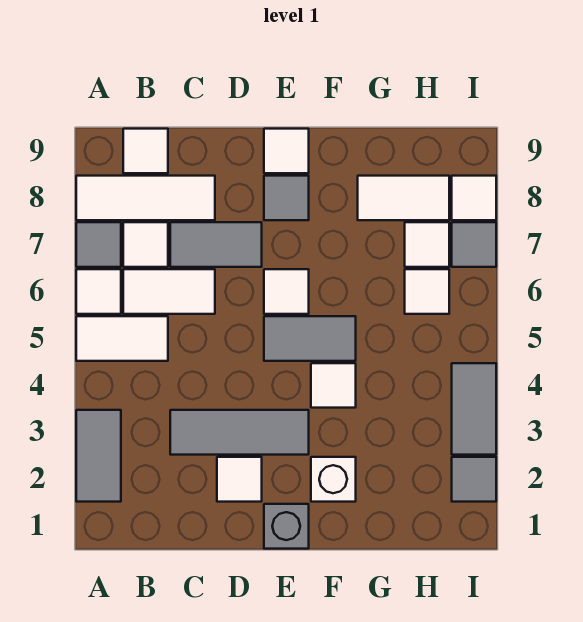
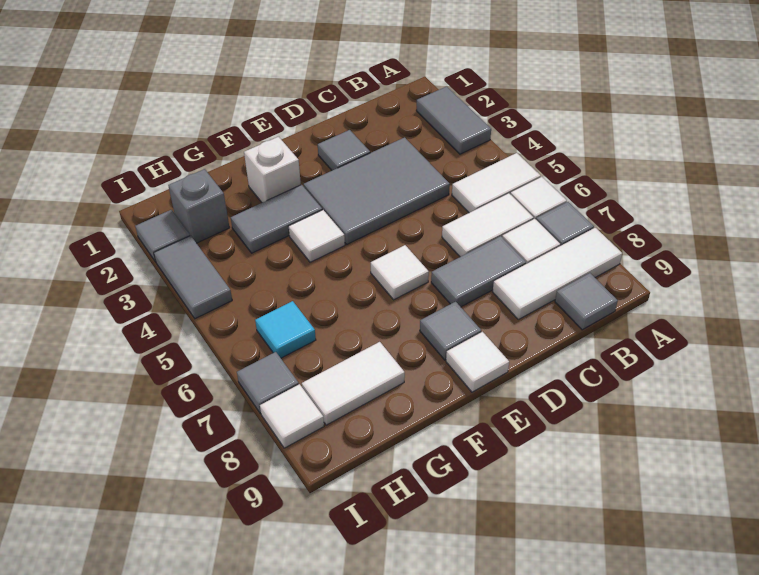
white tile B9 level 1 -> grey tile B9 level 1
grey tile C3:E3 level 1 -> grey tile C3:E4 level 1
white tile D2 level 1 -> grey tile D2 level 1
grey brick E1 level 1 -> grey brick H2 level 1
grey tile E5:F5 level 1 -> grey tile F3:G3 level 1
white tile H6 level 1 -> cyan tile H6 level 1
white tile H7 level 1 -> none

